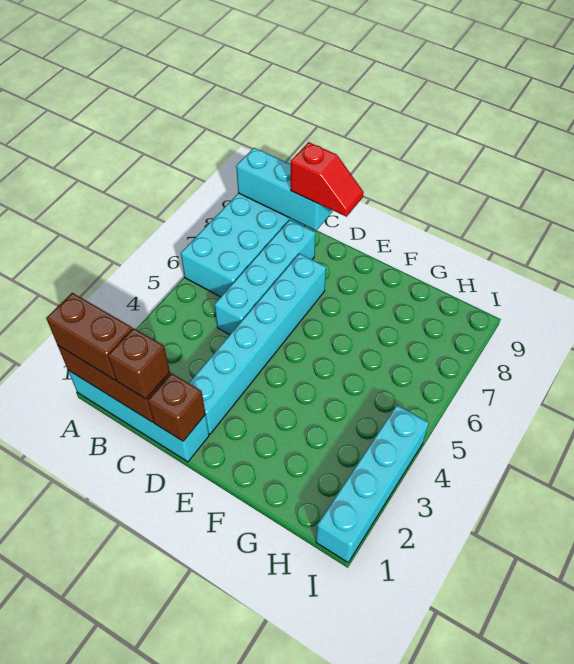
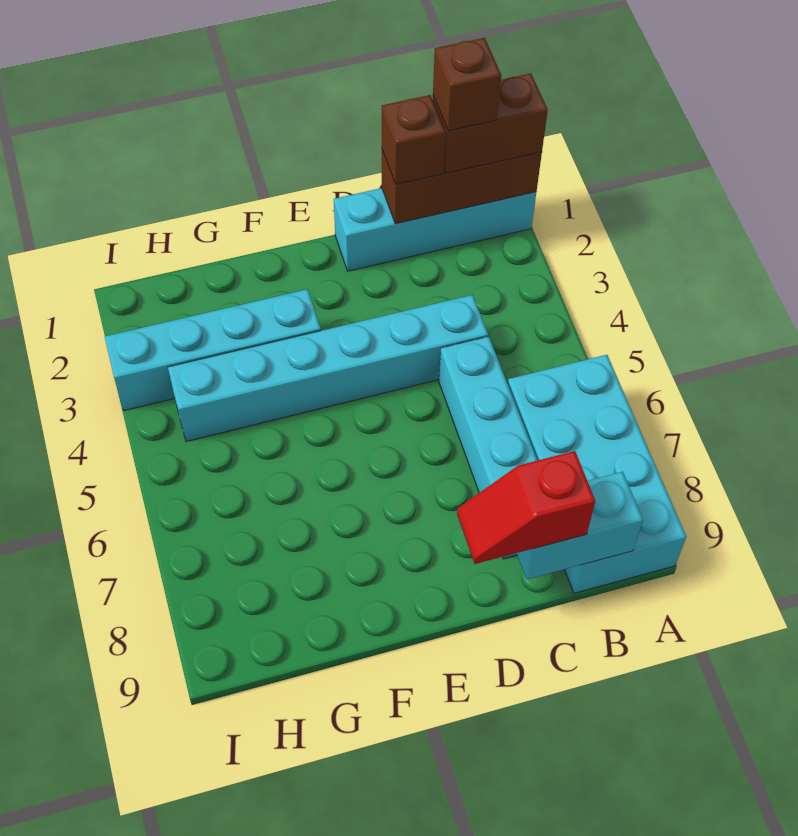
cyan brick A9:C9 level 2 -> cyan brick B9:C9 level 2
brown brick D1 level 2 -> brown brick B1 level 4
cyan brick D2:D7 level 1 -> cyan brick C4:H4 level 1
cyan brick I1:I4 level 1 -> cyan brick F3:I3 level 1

